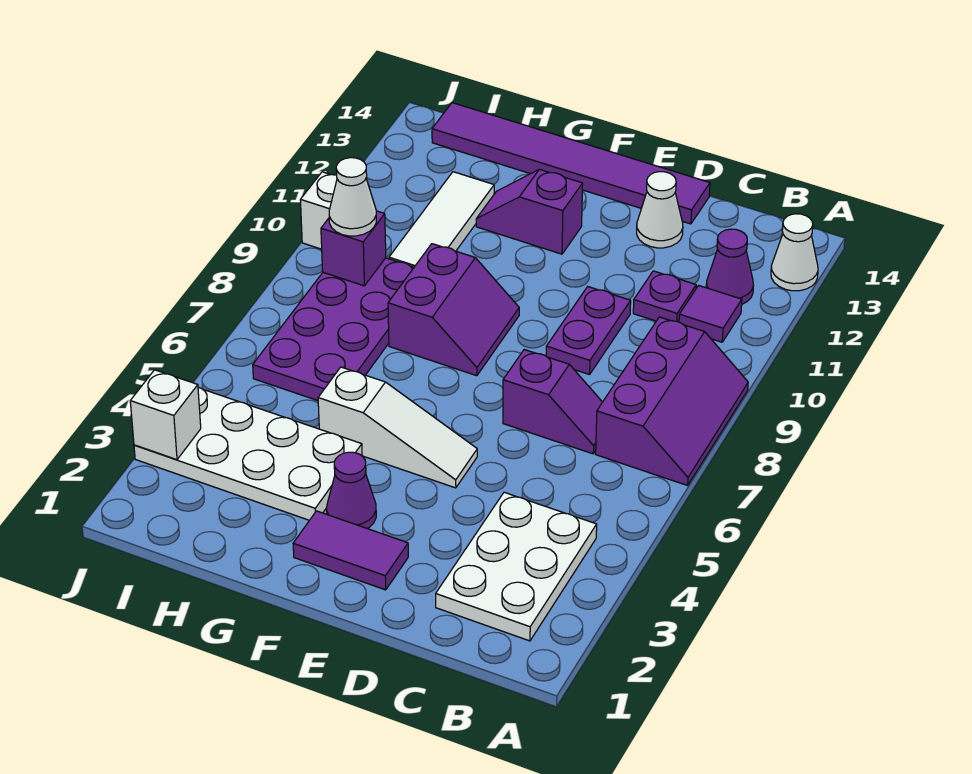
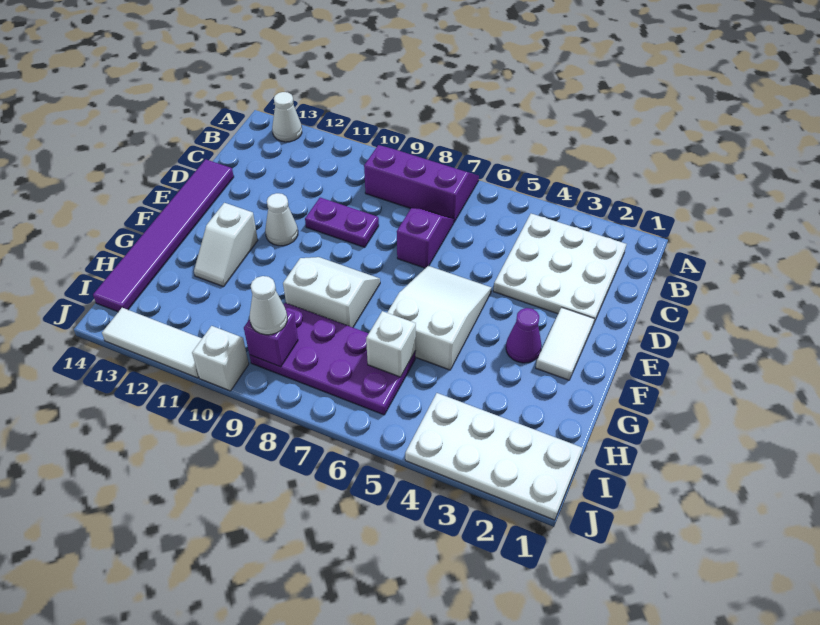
white plate B2:C4 level 1 -> white plate B2:D4 level 1
purple tile B11 level 1 -> none
purple cone B12 level 1 -> none
purple plate C11 level 1 -> none
white cone D13 level 1 -> white cone E11 level 1
purple tile E2:F2 level 1 -> white tile E2:F2 level 1
white slope E5:G5 level 1 top G -> white slope E5:G6 level 1 top G
purple slope F8:G9 level 1 top G -> white slope F8:G9 level 1 top G
purple slope F12:G12 level 1 top F -> white slope F12:G12 level 1 top F
white plate G3:J4 level 1 -> white plate I1:J4 level 1
white tile H10:H12 level 1 -> white tile J11:J13 level 1
white brick J3 level 2 -> white brick H6 level 2

